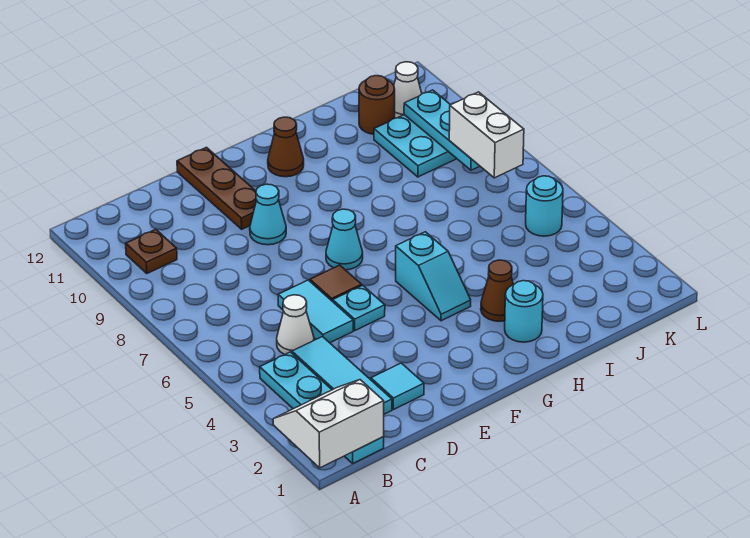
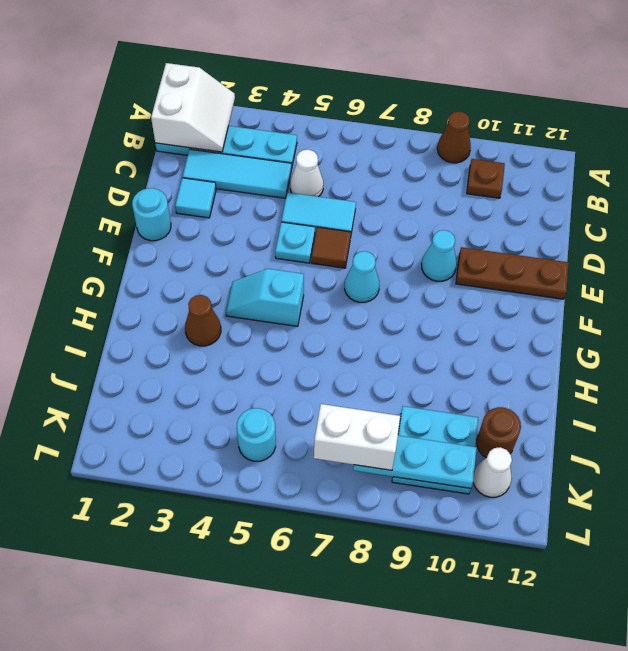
brown cone G11 level 1 -> brown cone A9 level 1
cyan round brick H2 level 1 -> cyan round brick E1 level 1

